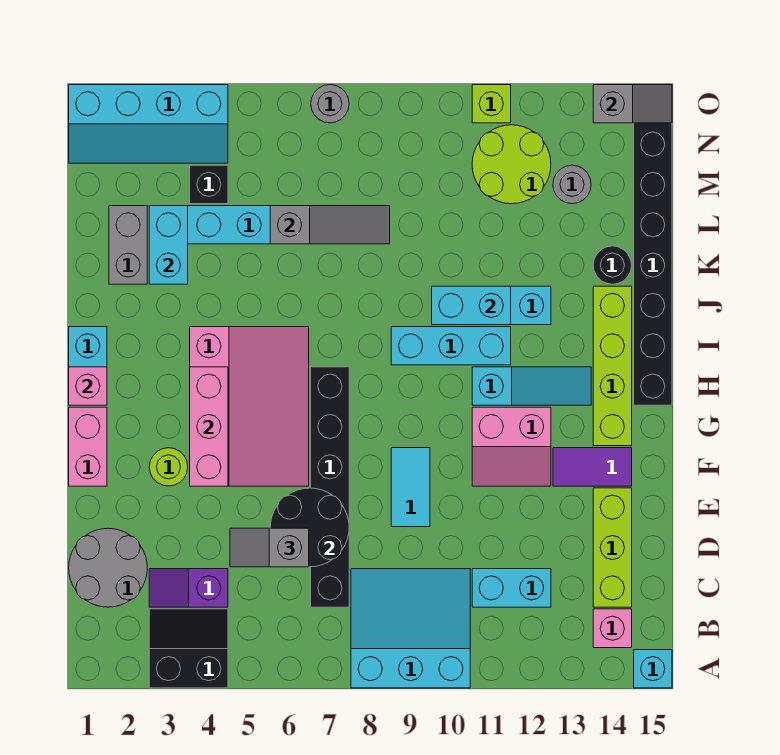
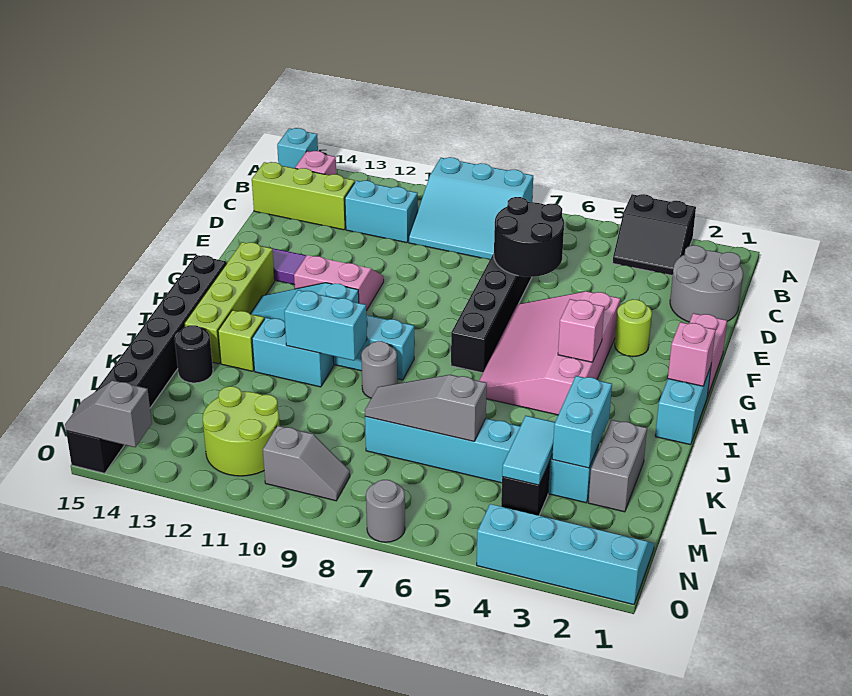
purple slope C3:C4 level 1 top 4 -> none
lime brick C14:E14 level 1 -> lime brick C13:C15 level 1
grey slope D5:D6 level 3 top 6 -> grey slope N9:N10 level 1 top 10
cyan tile E9:F9 level 1 -> cyan tile L4:M4 level 2
pink brick F4:H4 level 2 -> pink brick H4 level 2
grey round brick M13 level 1 -> grey round brick J9 level 1
lime brick O11 level 1 -> lime brick J13 level 1

